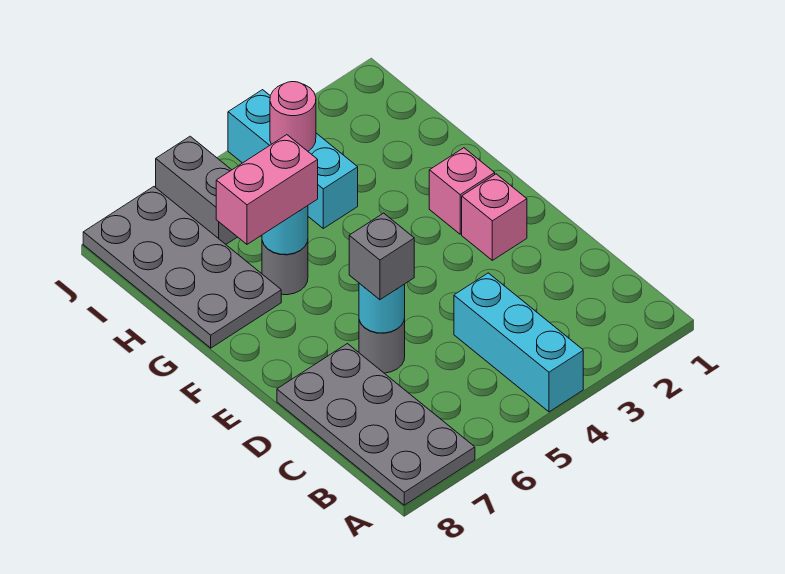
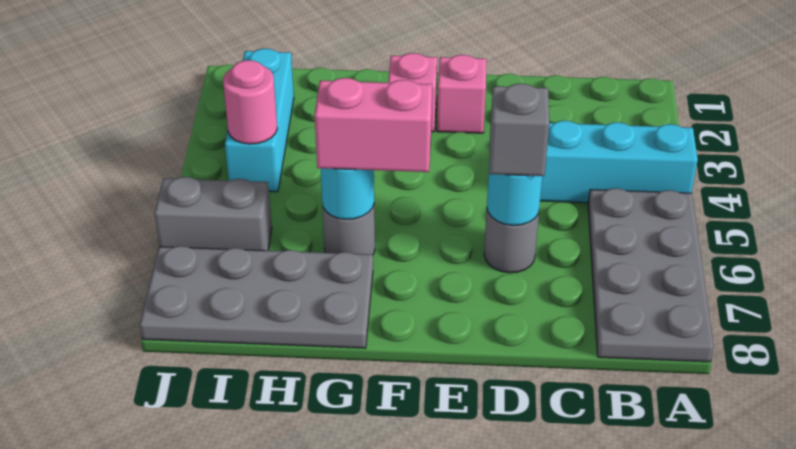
grey plate A7:D8 level 1 -> grey plate A5:B8 level 1
pink brick G6:G7 level 3 -> pink brick F6:G6 level 3
cyan brick H4:J4 level 1 -> cyan brick I2:I4 level 1

